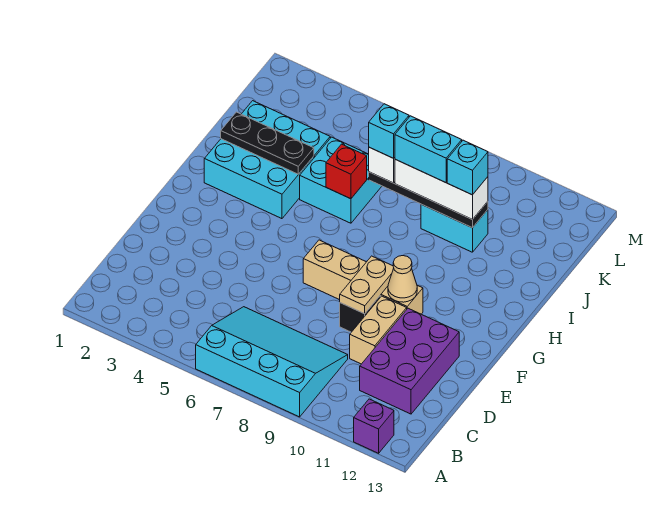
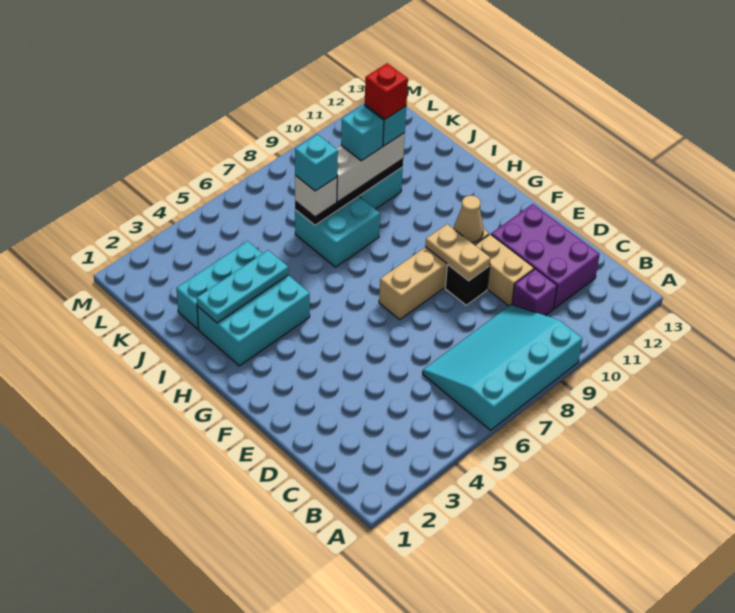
purple brick A12 level 1 -> purple brick C10 level 1
black plate I2:I4 level 2 -> cyan plate I2:I4 level 2
cyan brick I5:J6 level 1 -> cyan brick I7:J8 level 1
red brick I6 level 2 -> red brick J10 level 5
cyan brick J8:J9 level 4 -> cyan brick J9 level 4

